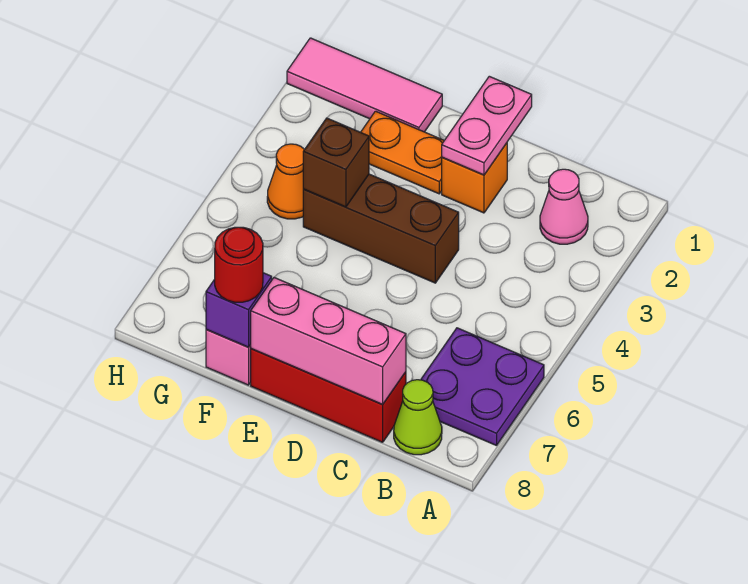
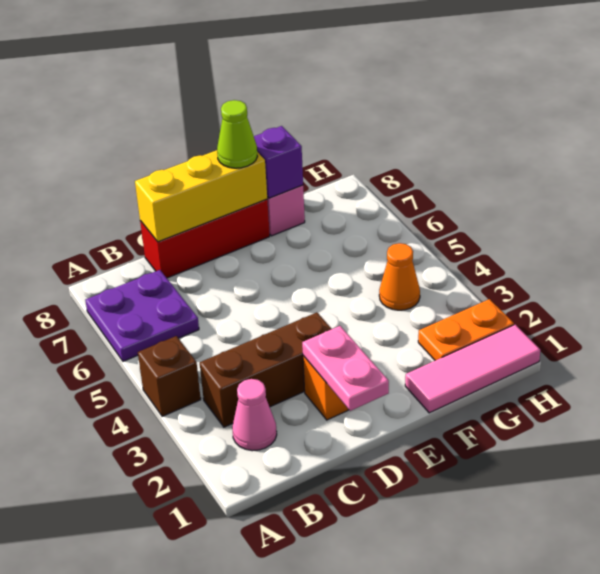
lime cone B8 level 1 -> lime cone E8 level 3
pink brick C8:E8 level 2 -> yellow brick C8:E8 level 2
brown brick D4:F4 level 1 -> brown brick B3:D3 level 1
orange plate E2:F2 level 1 -> orange plate G2:H2 level 1
brown brick F4 level 2 -> brown brick A4 level 1
red round brick F8 level 3 -> none

